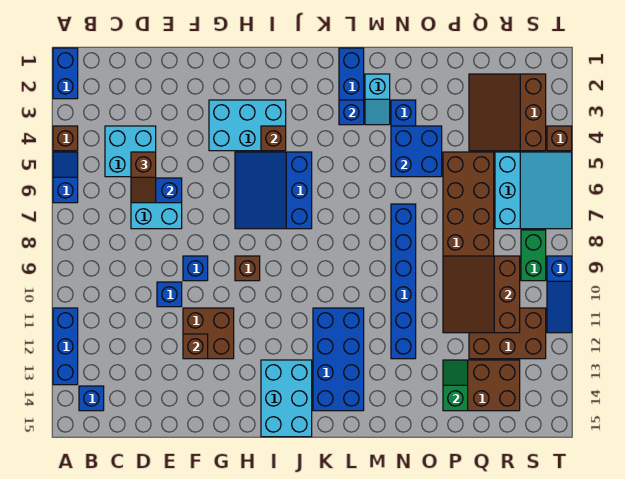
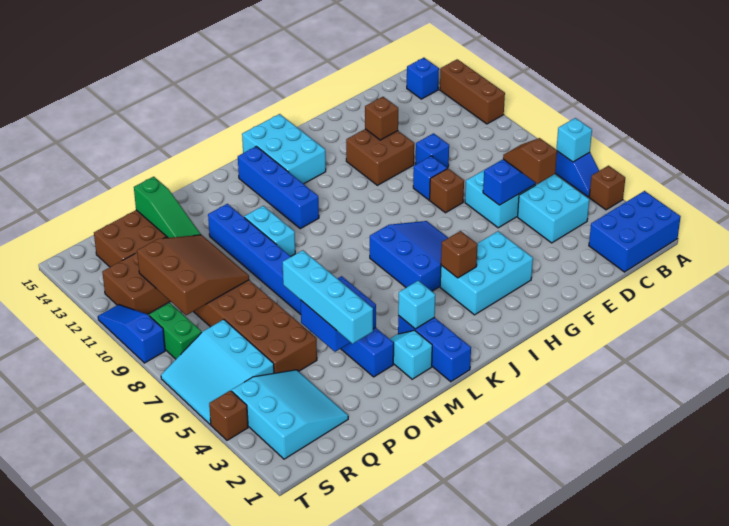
blue brick A1:A2 level 1 -> blue brick A1:C2 level 1
none -> cyan brick A6 level 2
blue brick A11:A13 level 1 -> brown brick A11:A13 level 1
brown brick H9 level 1 -> brown brick F8 level 1
blue brick K11:L14 level 1 -> blue brick K11:K14 level 1
blue brick L3 level 2 -> cyan brick L3 level 2
none -> cyan brick M10:M11 level 1
none -> cyan brick O3:O6 level 3
green slope P13:P14 level 2 top 14 -> green slope P12:P14 level 2 top 14
brown slope Q2:S4 level 1 top S -> cyan slope Q2:S4 level 1 top S

